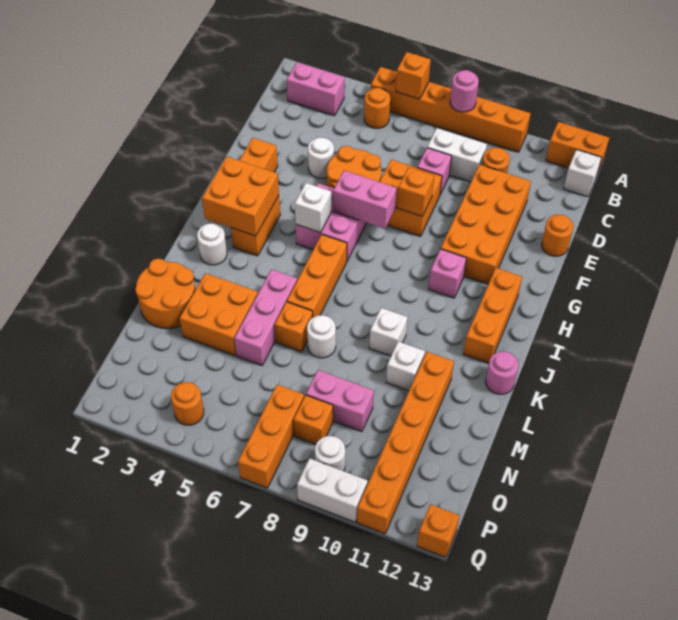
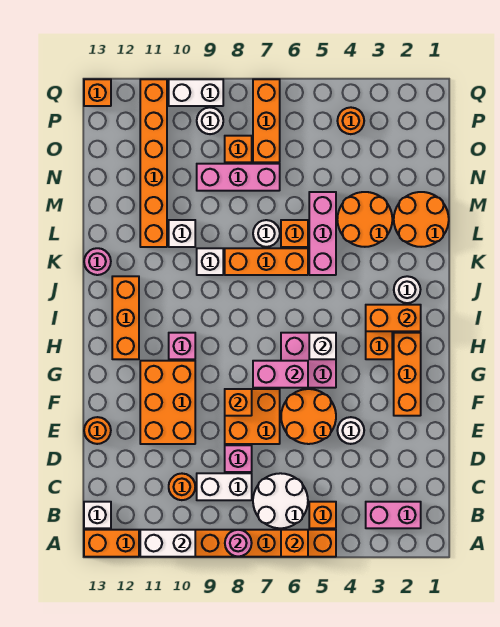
none -> white brick A10:A11 level 2
orange round brick B5 level 1 -> orange brick B5 level 1
none -> white round brick B6:C7 level 1
orange brick D10:G11 level 1 -> orange brick E10:G11 level 1
orange brick H2:I3 level 2 -> orange brick I2:I3 level 2
orange brick I6:K6 level 1 -> orange brick K6:K8 level 1
orange brick L3:M4 level 1 -> orange round brick L3:M4 level 1
pink brick N8:N9 level 1 -> pink brick N7:N9 level 1

